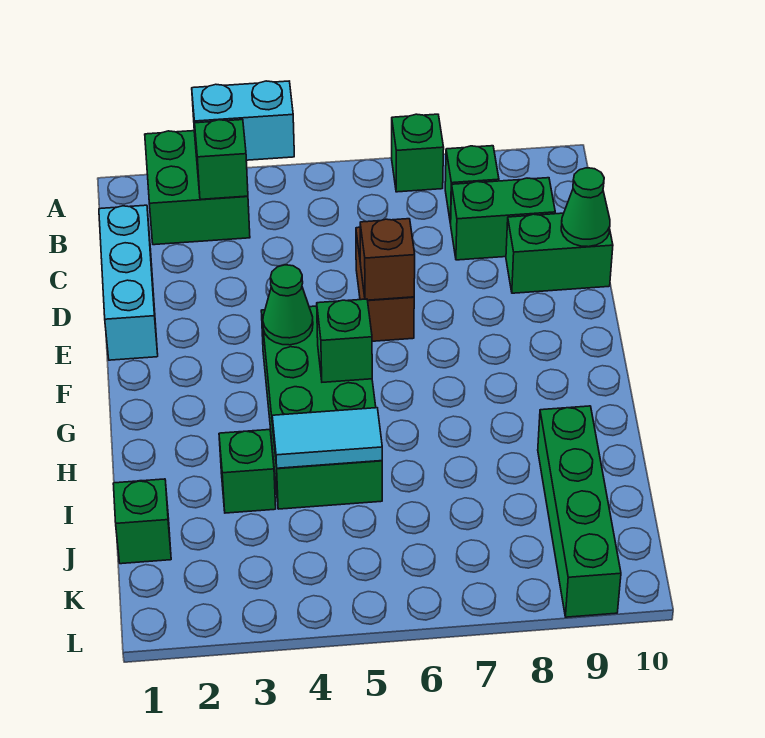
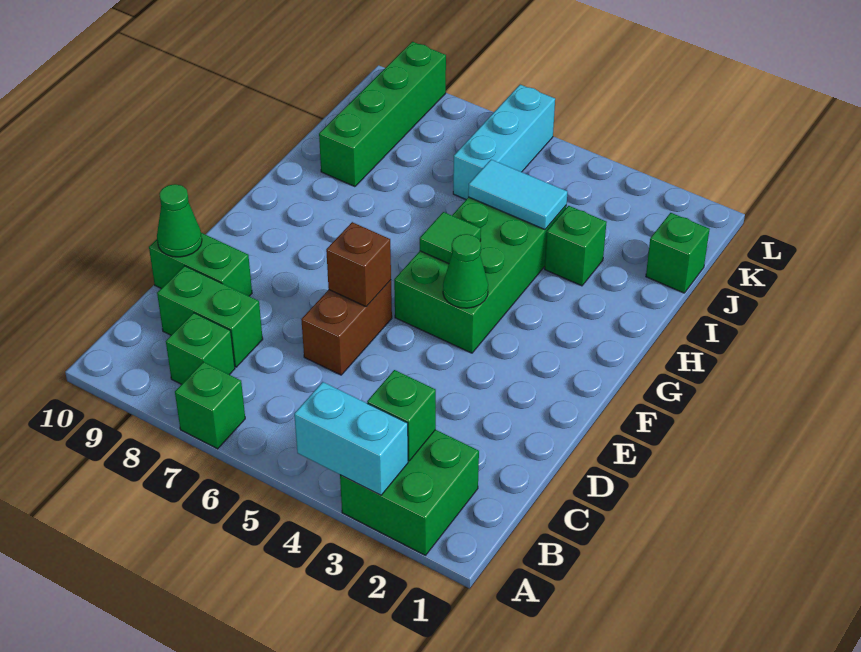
cyan brick C1:E1 level 1 -> cyan brick J6:L6 level 1
green brick G5 level 2 -> green tile G5 level 2

